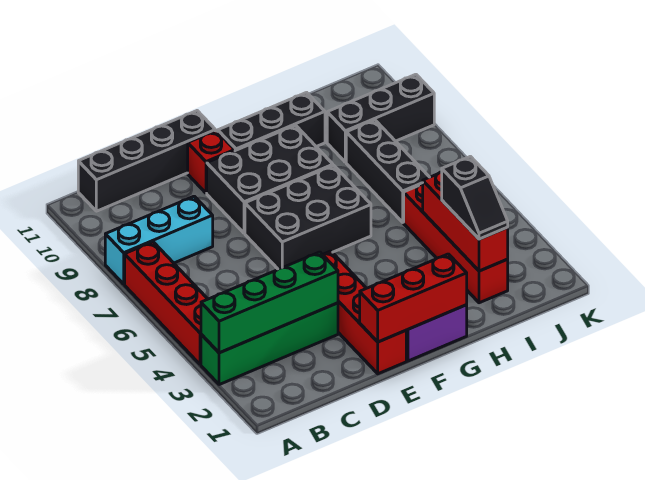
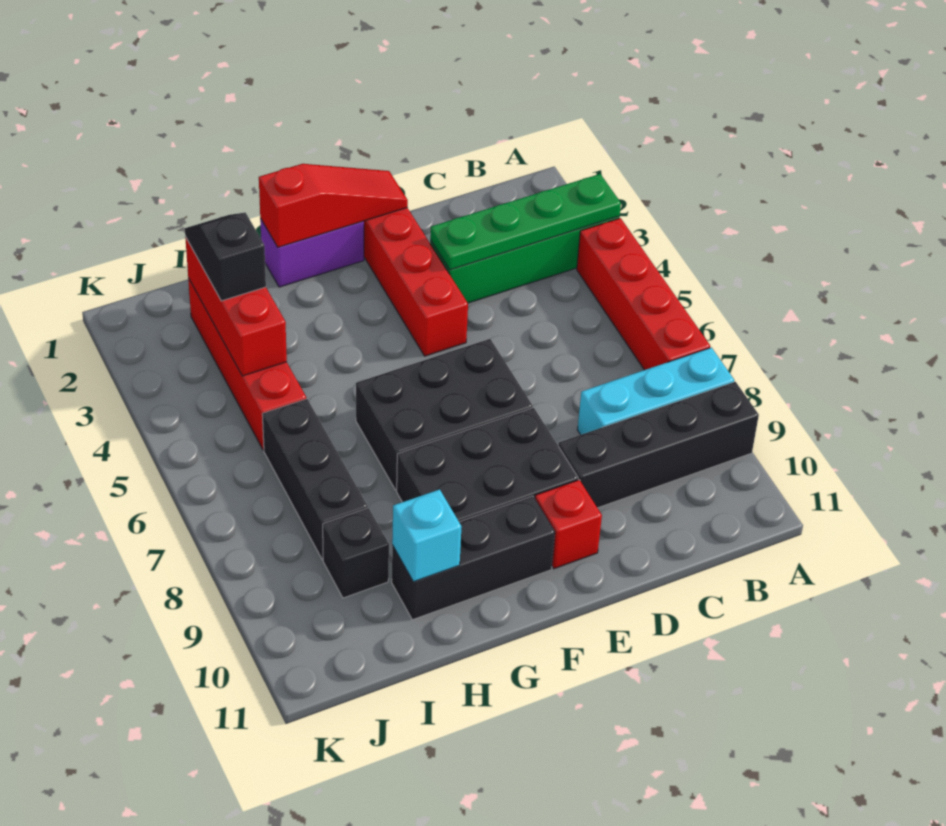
green brick A3:D3 level 2 -> green plate A3:D3 level 2
black brick B11:E11 level 1 -> black brick A9:D9 level 1
red brick E1:G1 level 2 -> red slope E1:G1 level 2 top G
none -> cyan brick H10 level 2
black brick I9:K9 level 1 -> black brick I9 level 1

